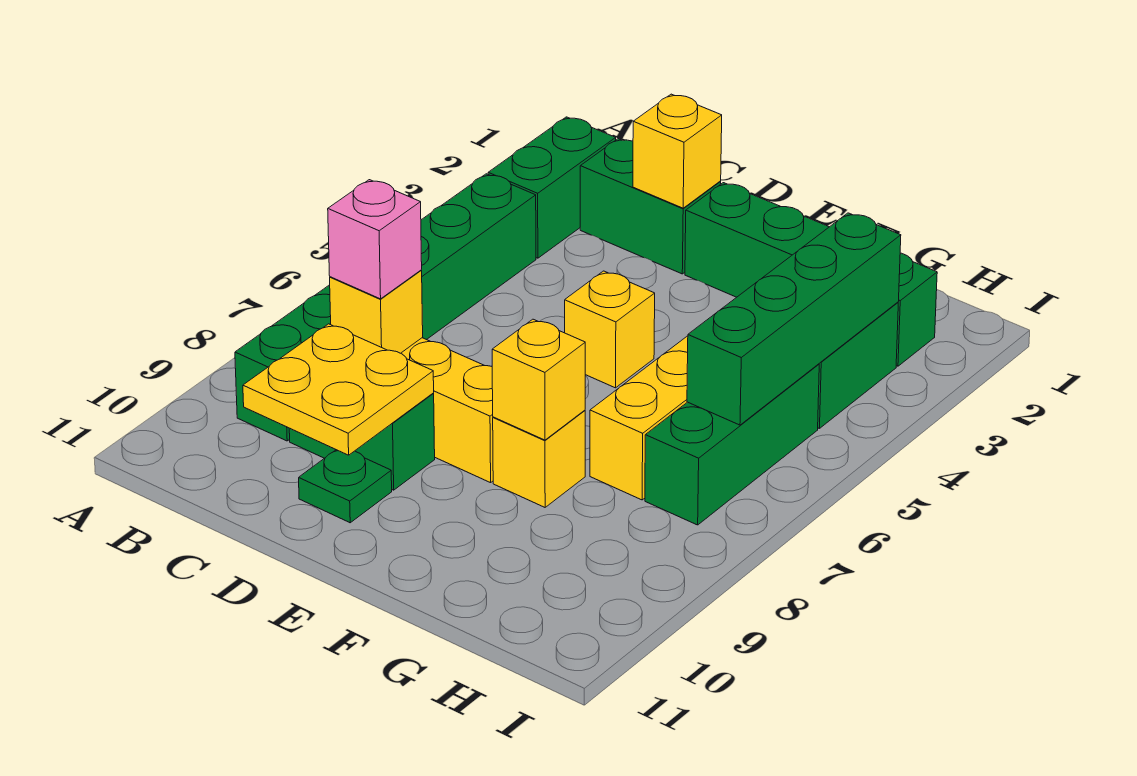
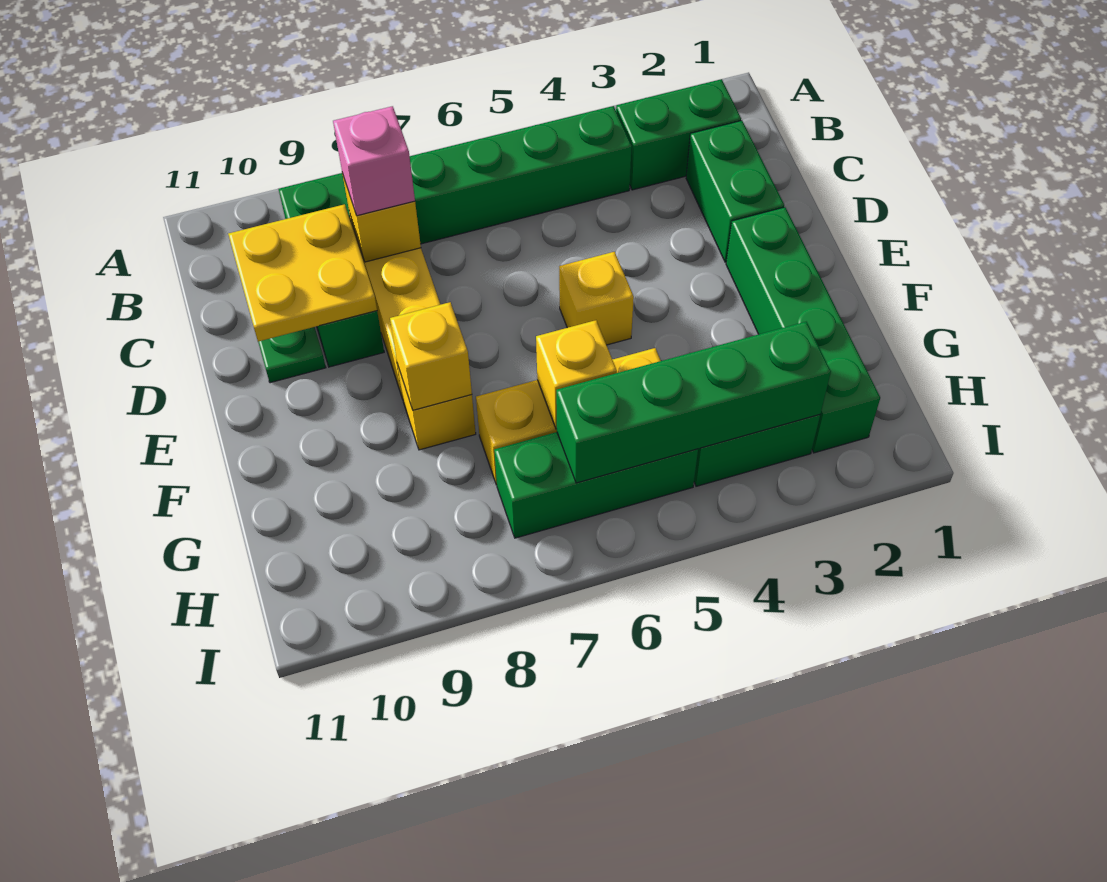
yellow brick D2 level 2 -> yellow brick G6 level 2

